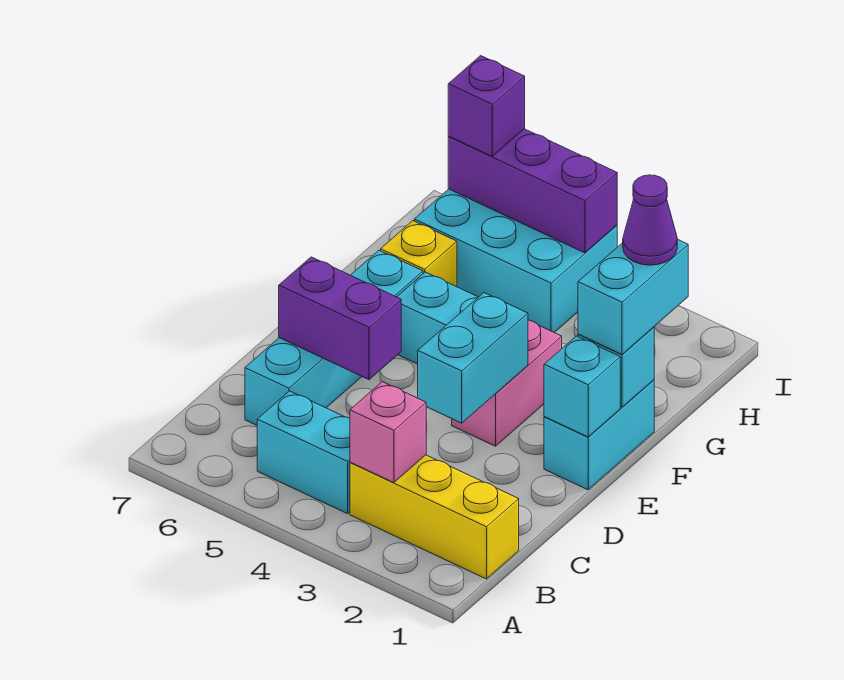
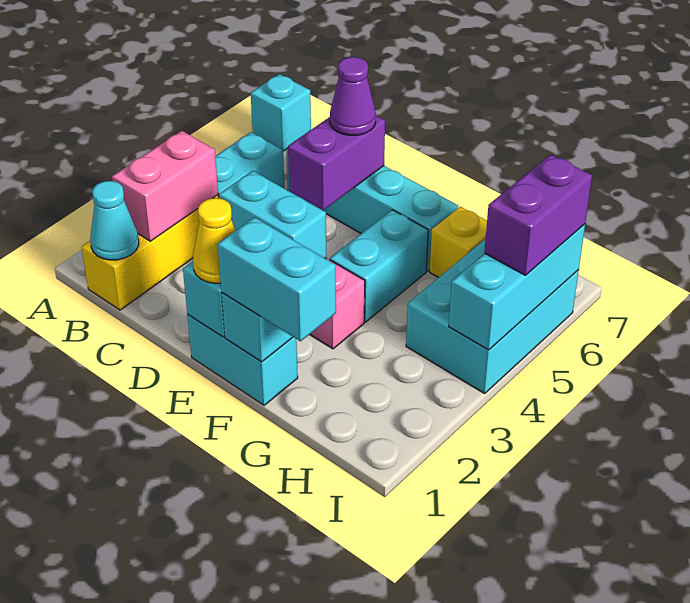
none -> cyan brick A7 level 1
none -> cyan cone B1 level 2
pink brick B3 level 2 -> pink brick B2:B3 level 2
none -> yellow cone E1 level 3
purple cone G1 level 4 -> purple cone D6 level 3
purple brick I4:I6 level 2 -> cyan brick I4:I6 level 2
purple brick I6 level 3 -> purple brick I5:I6 level 3

